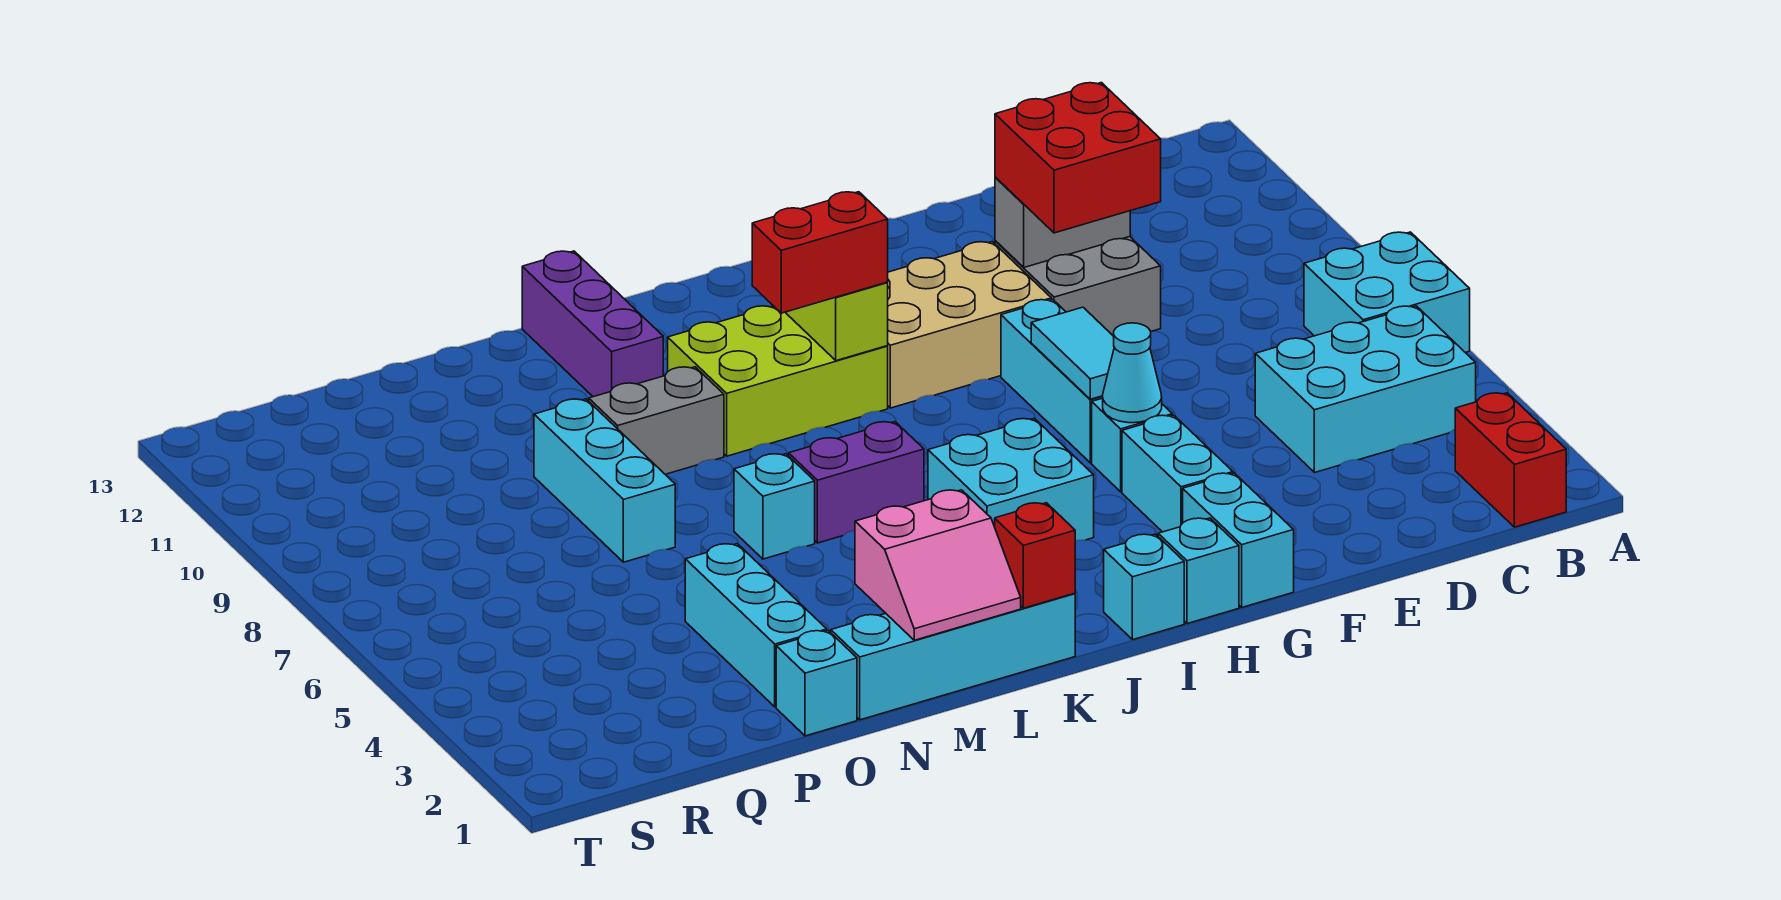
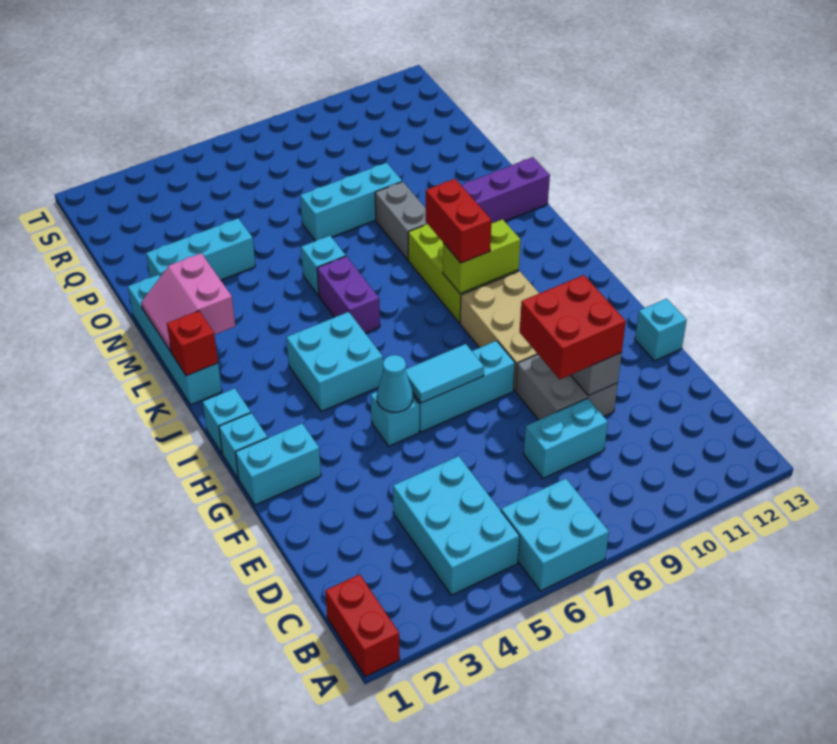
red brick B1:B2 level 1 -> red brick A1:B1 level 1
cyan brick G3:G4 level 1 -> cyan brick D8:D9 level 1
cyan brick O1 level 1 -> cyan brick F13 level 1

